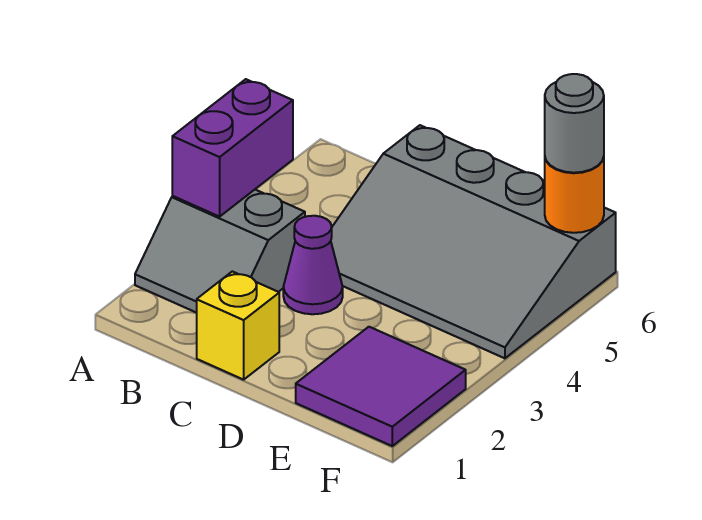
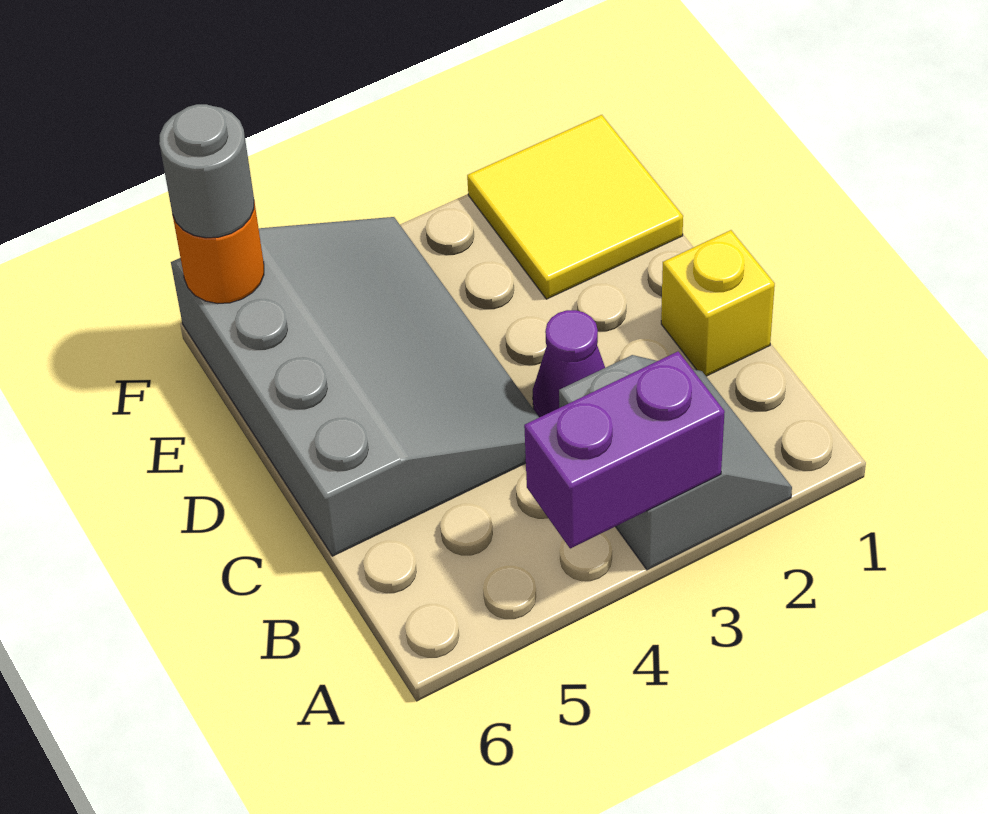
purple tile E1:F2 level 1 -> yellow tile E1:F2 level 1

